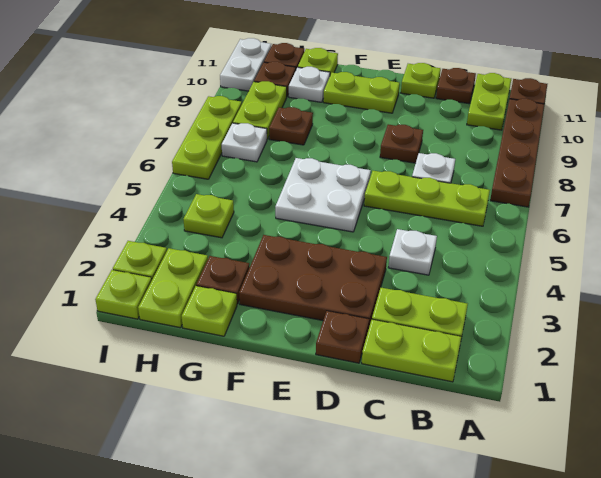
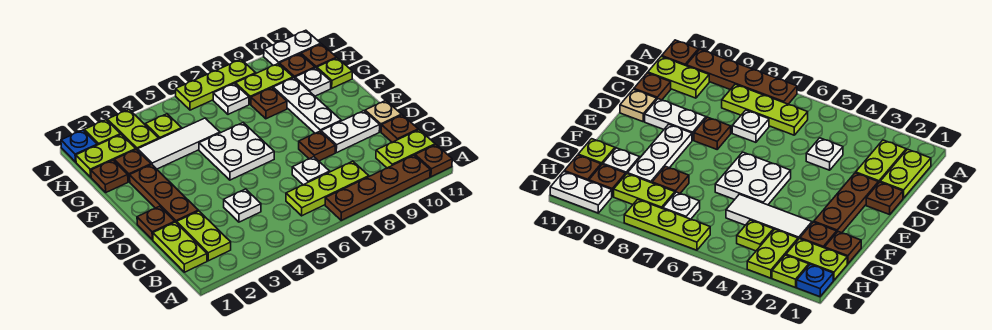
lime plate B6:D6 level 1 -> lime plate B6:B8 level 1
brown plate D2:F3 level 1 -> brown plate D2:F2 level 1
none -> white plate D9:D10 level 1
lime plate D11 level 1 -> tan plate D11 level 1
none -> white plate E9:G9 level 1
lime plate E10:F10 level 1 -> lime plate H3:I3 level 1
lime plate G1 level 1 -> brown plate G1 level 1
none -> white tile G3:G5 level 1
lime plate I1 level 1 -> blue plate I1 level 1

